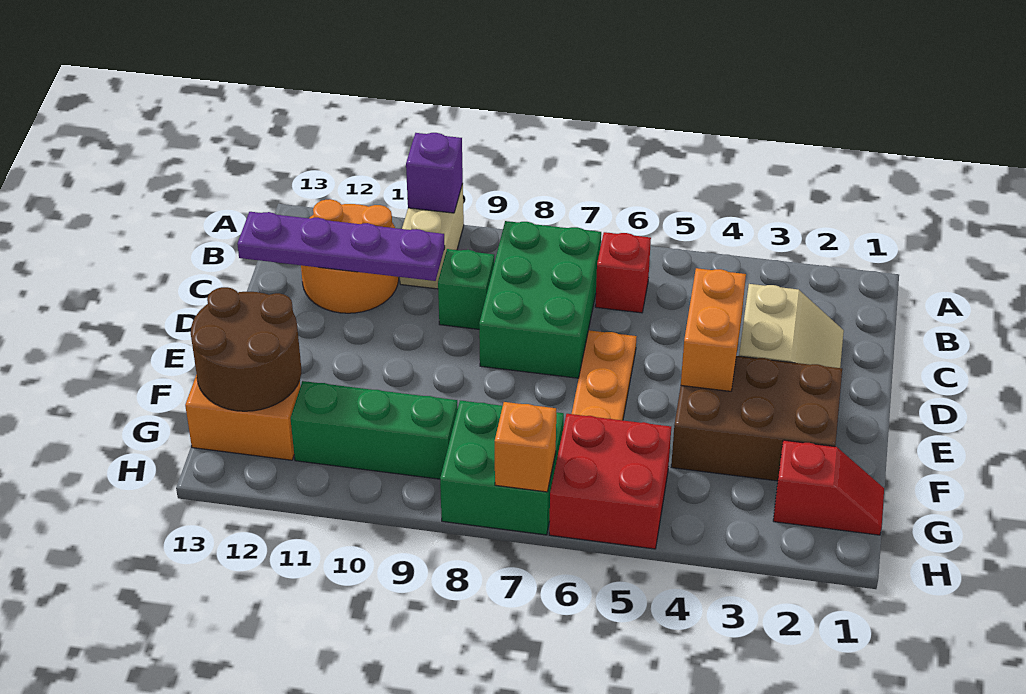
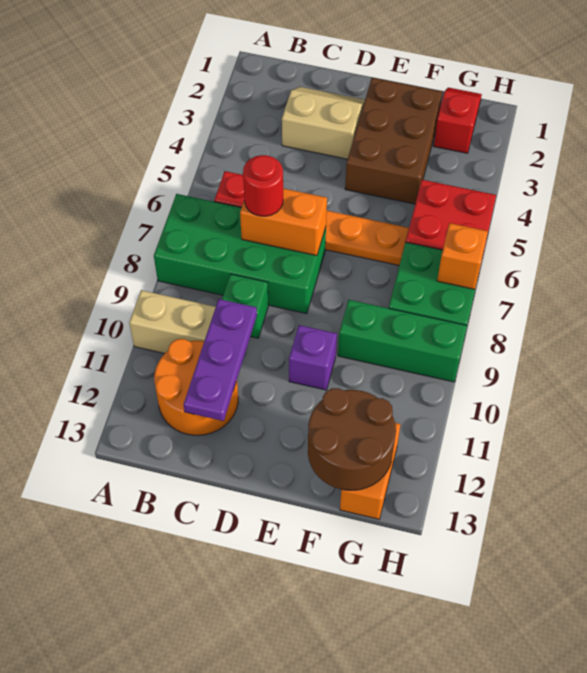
purple brick A10 level 2 -> purple brick E10 level 1
green brick B7:D8 level 1 -> green brick A7:D8 level 1
none -> red round brick C7 level 3
purple plate C10:C13 level 2 -> purple plate C10:C12 level 2
orange brick D4:E4 level 2 -> orange brick C7:D7 level 2
green brick G9:G11 level 1 -> green brick F9:H9 level 1

